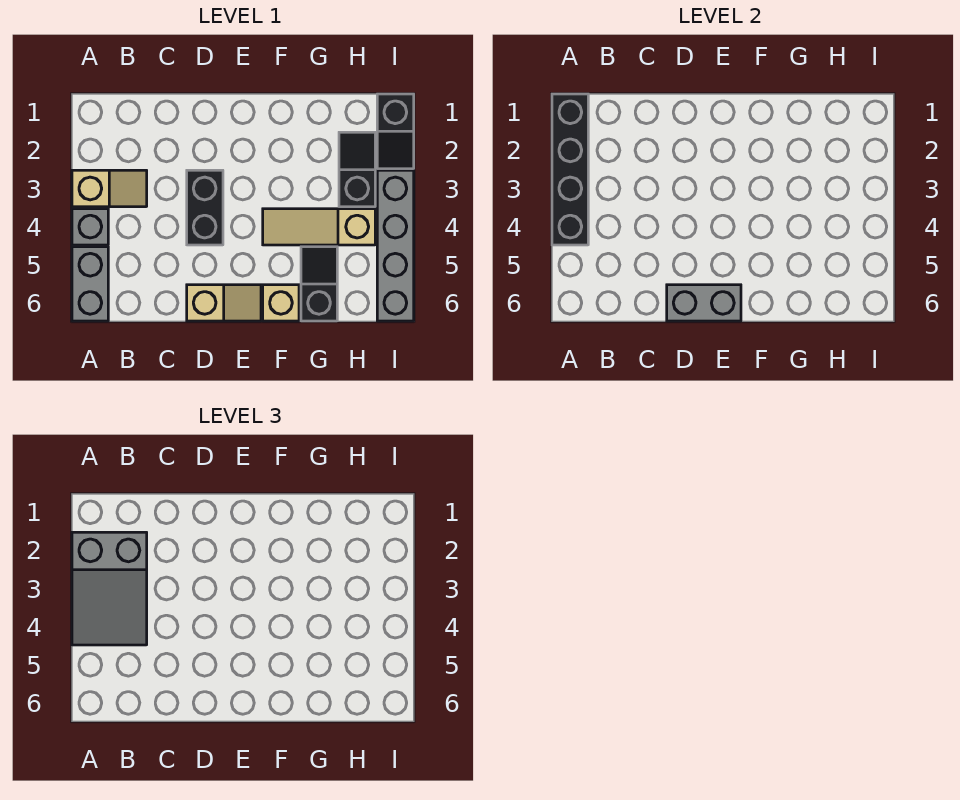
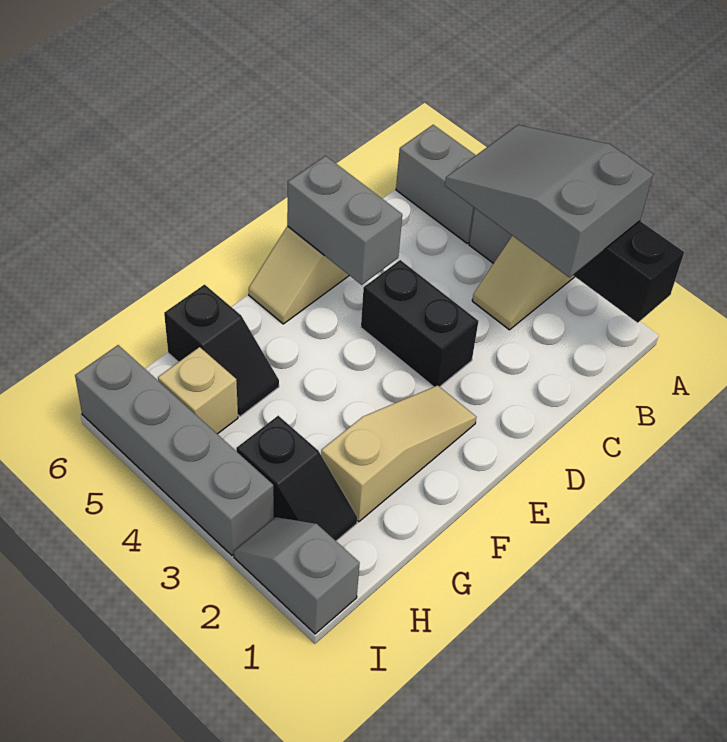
grey brick D6:E6 level 2 -> grey brick D5:D6 level 2
tan slope F4:H4 level 1 top H -> tan slope E2:G2 level 1 top G
tan brick F6 level 1 -> tan brick H5 level 1
black slope I1:I2 level 1 top 1 -> grey slope I1:I2 level 1 top 1

